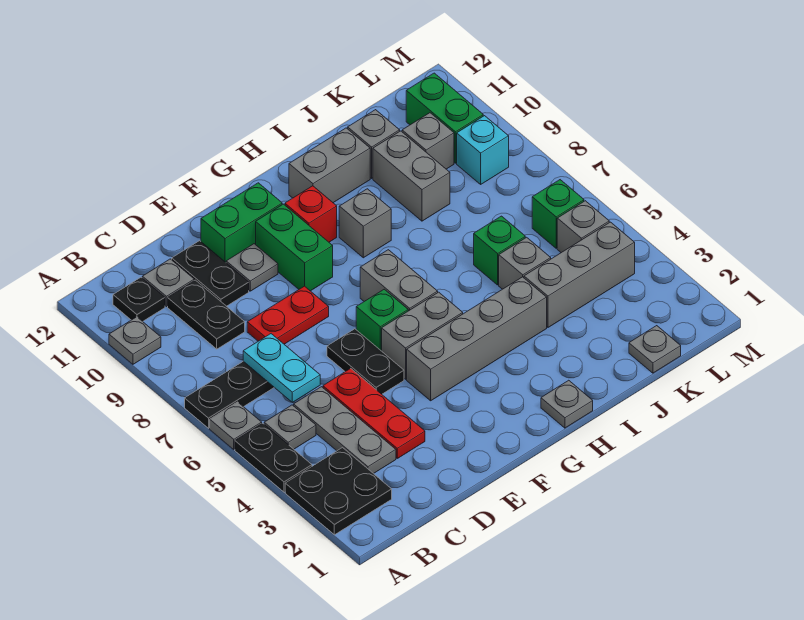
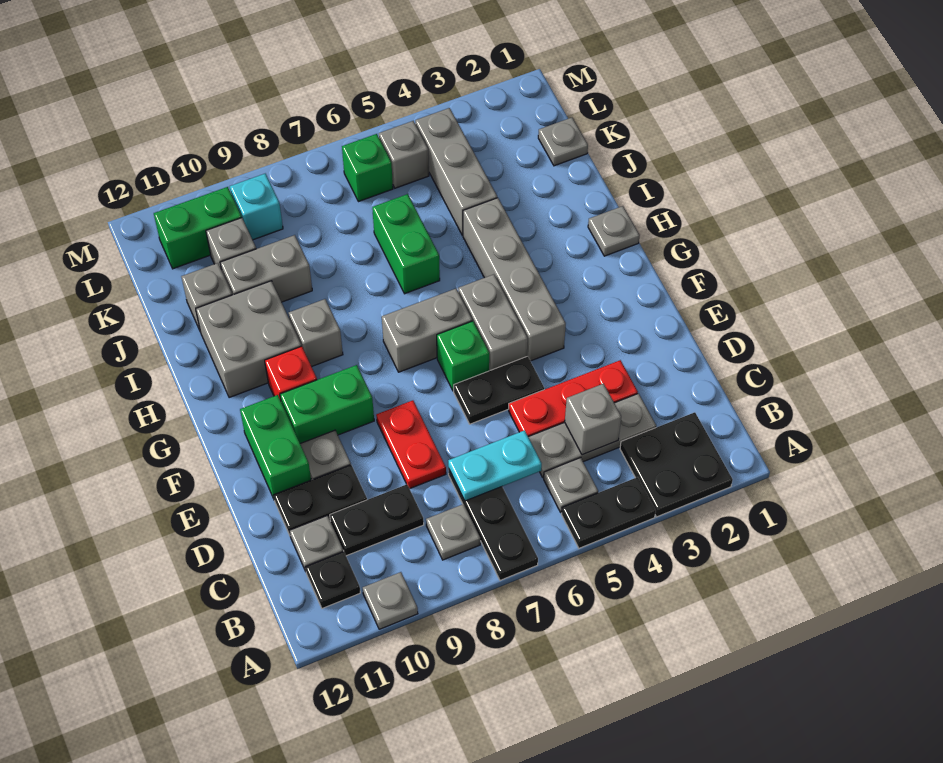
grey plate A6 level 1 -> grey plate B8 level 1
grey brick H11:I11 level 1 -> grey brick H10:I11 level 1
grey brick J5 level 1 -> grey brick C4 level 2
green brick J6 level 1 -> green brick I6:J6 level 1

